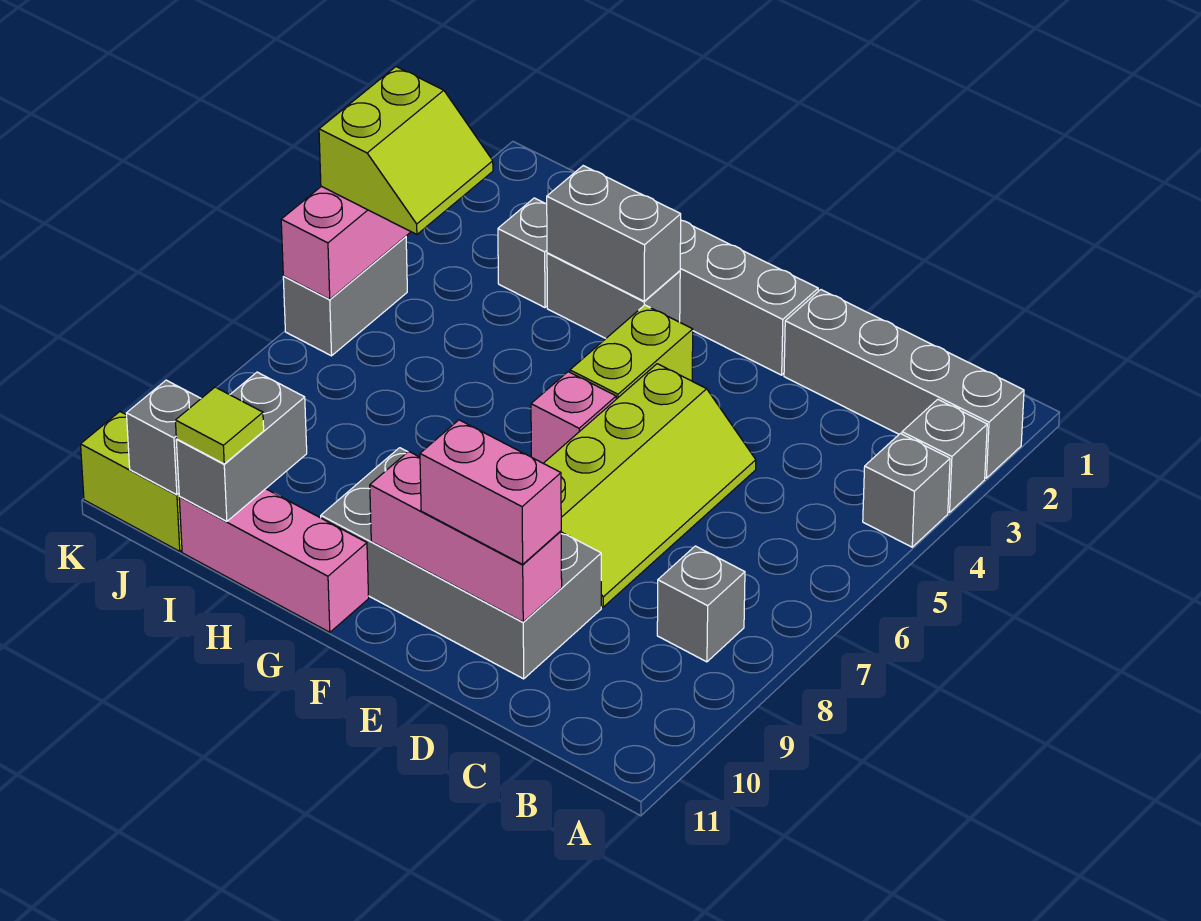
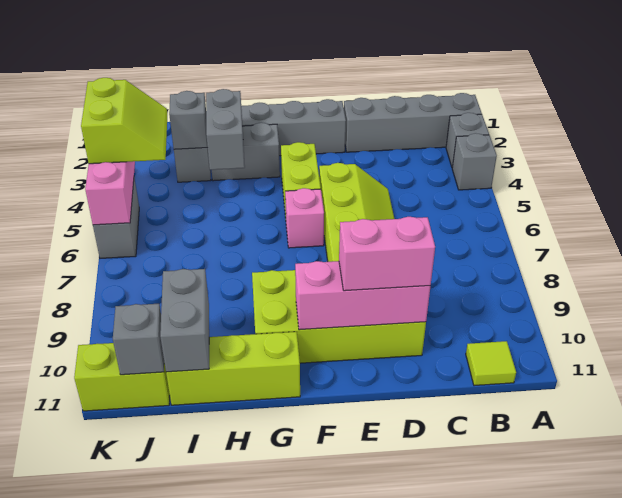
grey brick B8 level 1 -> grey brick I3 level 2
grey brick D9:G10 level 1 -> lime brick D9:G10 level 1
grey brick G3:H3 level 2 -> grey brick H3:H4 level 2
pink brick G11:I11 level 1 -> lime brick G11:I11 level 1
lime tile I11 level 3 -> lime tile B11 level 1

